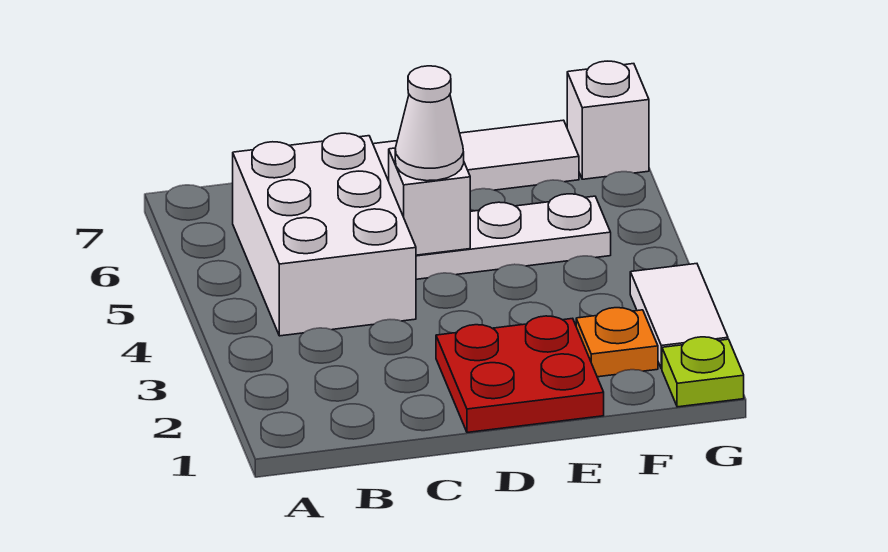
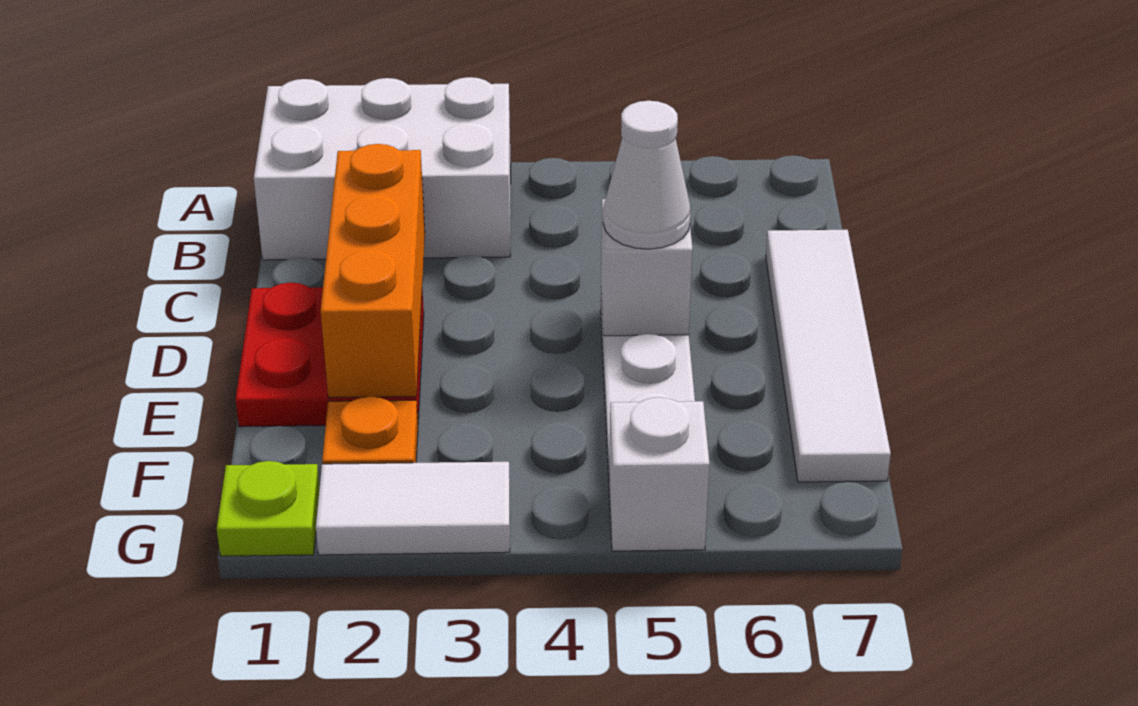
white brick B4:C6 level 1 -> white brick A1:B3 level 1
none -> orange brick C2:E2 level 2
white brick G7 level 1 -> white brick G5 level 1

